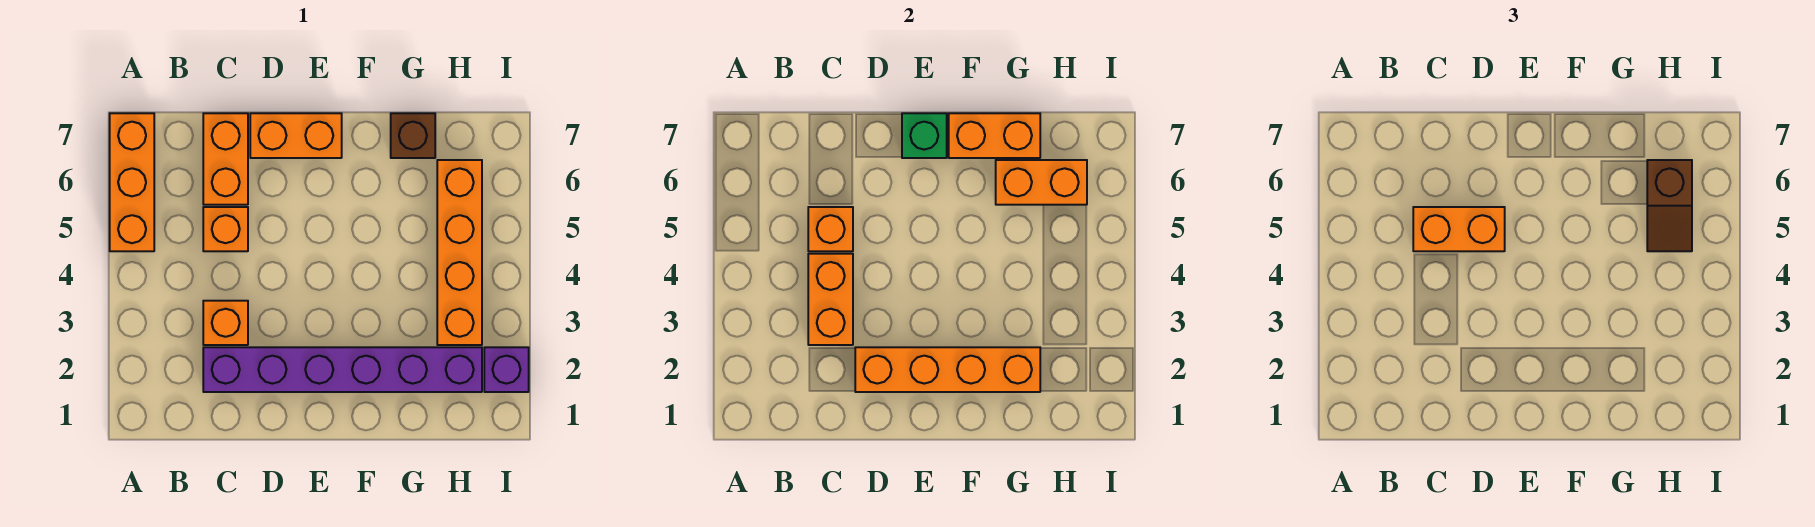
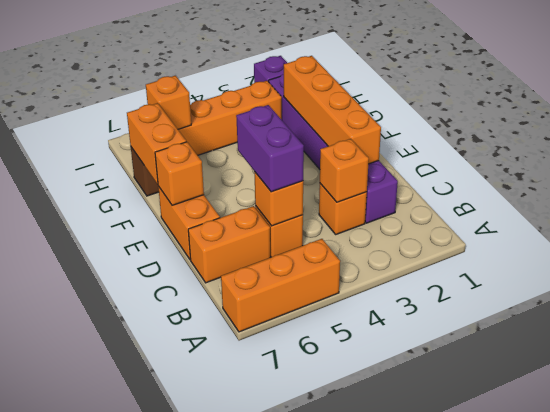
orange brick C3:C4 level 2 -> orange brick C3 level 2
orange brick C5:D5 level 3 -> purple brick C5:D5 level 3
green brick E7 level 2 -> orange brick E7 level 2
orange brick G6:H6 level 2 -> orange brick H6 level 2
brown slope H5:H6 level 3 top 6 -> none

